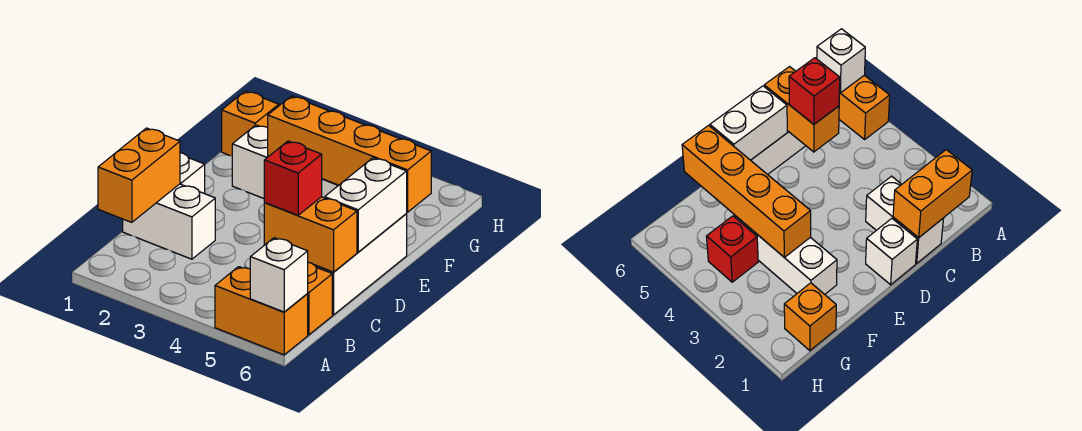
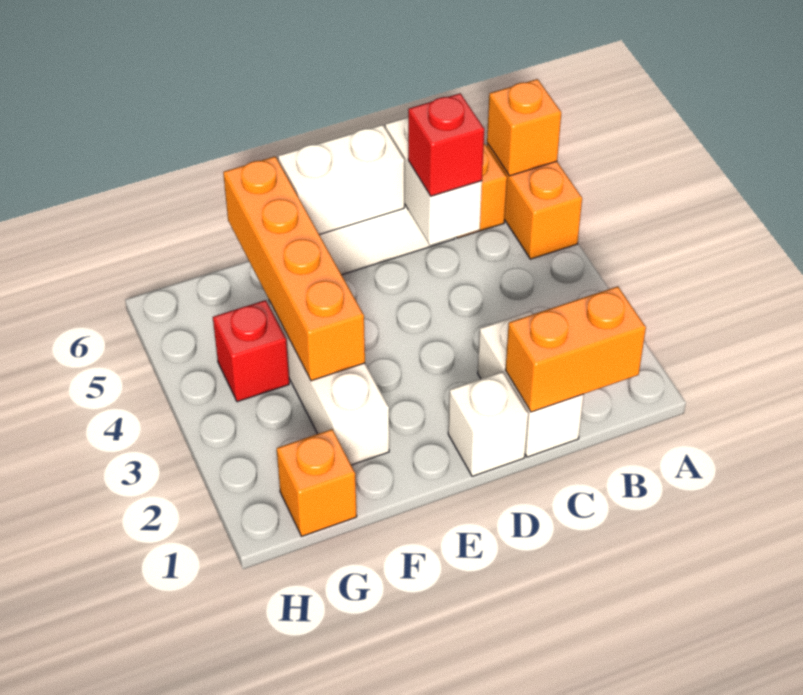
white brick A6 level 2 -> orange brick A6 level 2
orange brick C5:C6 level 2 -> white brick C5:C6 level 2

